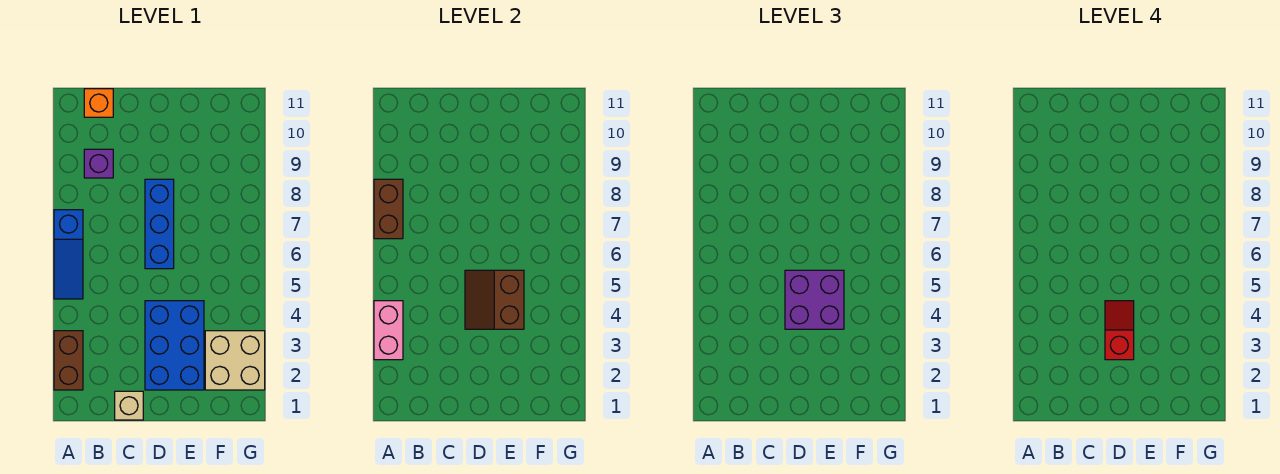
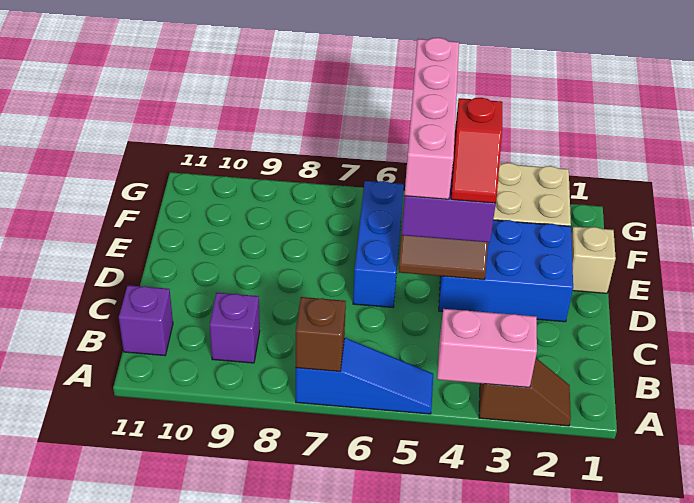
brown brick A2:A3 level 1 -> brown slope A2:A3 level 1 top 3
brown brick A7:A8 level 2 -> brown brick A7 level 2
orange brick B11 level 1 -> purple brick B11 level 1
tan brick C1 level 1 -> tan brick E1 level 1
red slope D3:D4 level 4 top 3 -> red slope D4:E4 level 4 top E
none -> pink brick D5:G5 level 4
blue brick D6:D8 level 1 -> blue brick D6:F6 level 1

